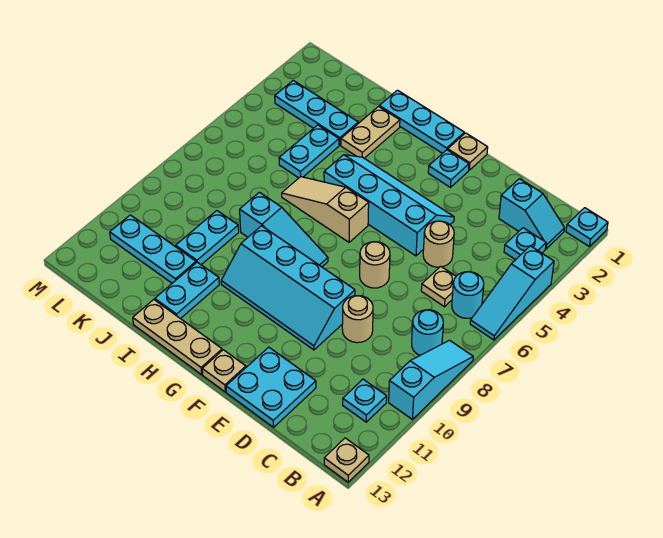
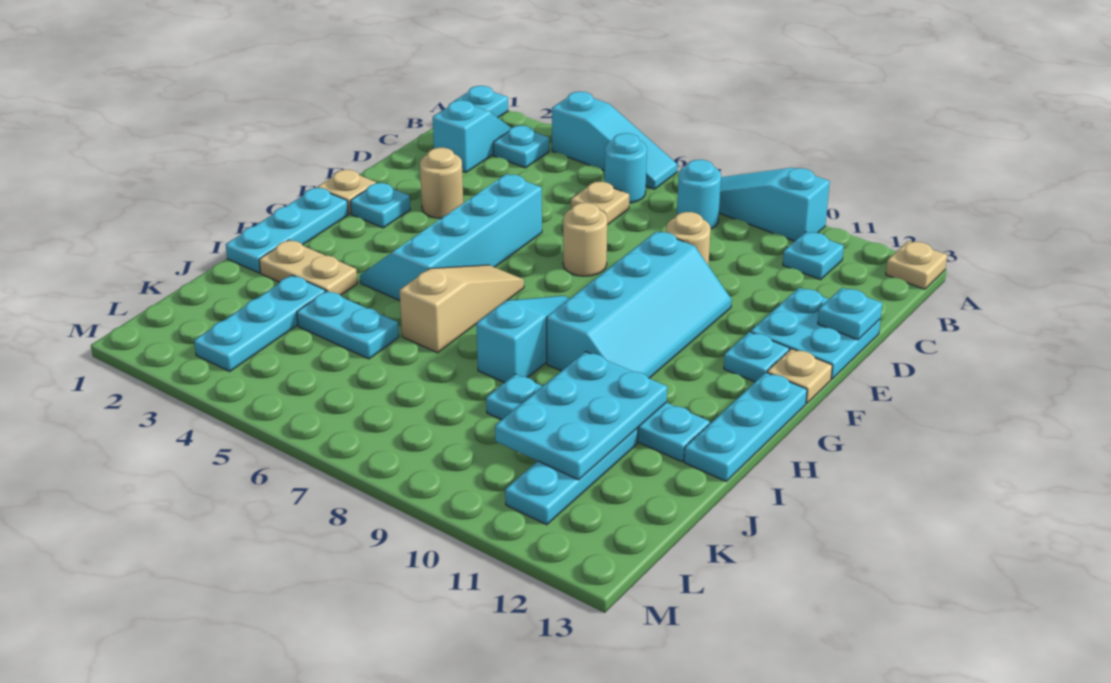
tan round brick D5 level 1 -> tan round brick E3 level 1
none -> cyan plate D13 level 2
none -> cyan plate F12 level 1
tan slope G6:I6 level 1 top G -> tan slope G6:I6 level 1 top I
tan plate G13:I13 level 1 -> cyan plate G13:I13 level 1
none -> cyan plate I10:K11 level 2

